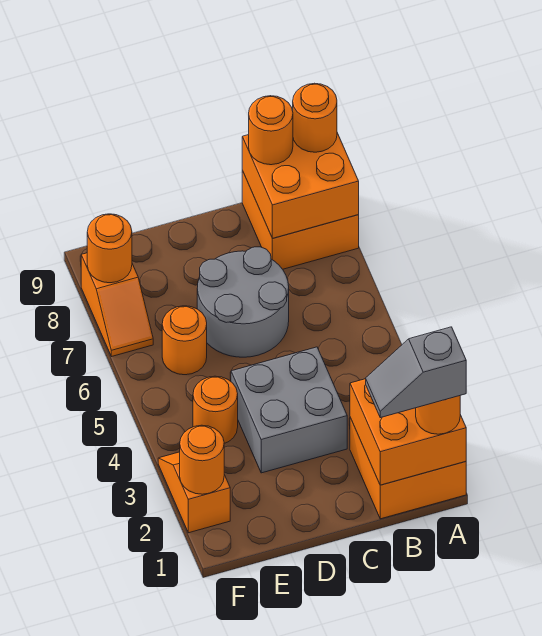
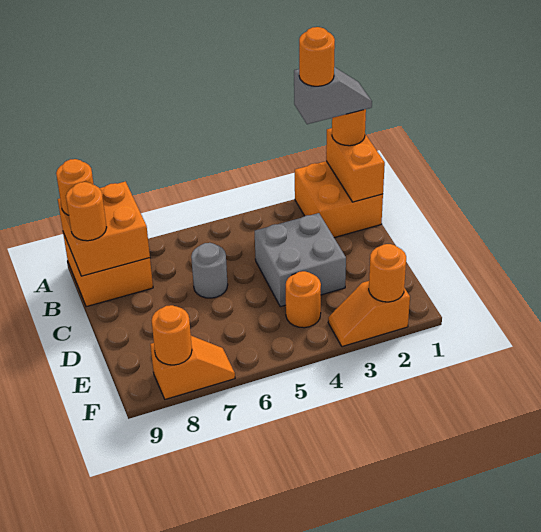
orange brick A1:B2 level 2 -> orange brick A1:B1 level 2
grey slope A1:B1 level 4 top A -> grey slope A1:A2 level 4 top 2
grey round brick C6:D7 level 1 -> grey round brick C6 level 1
orange round brick E6 level 1 -> orange round brick A2 level 5

